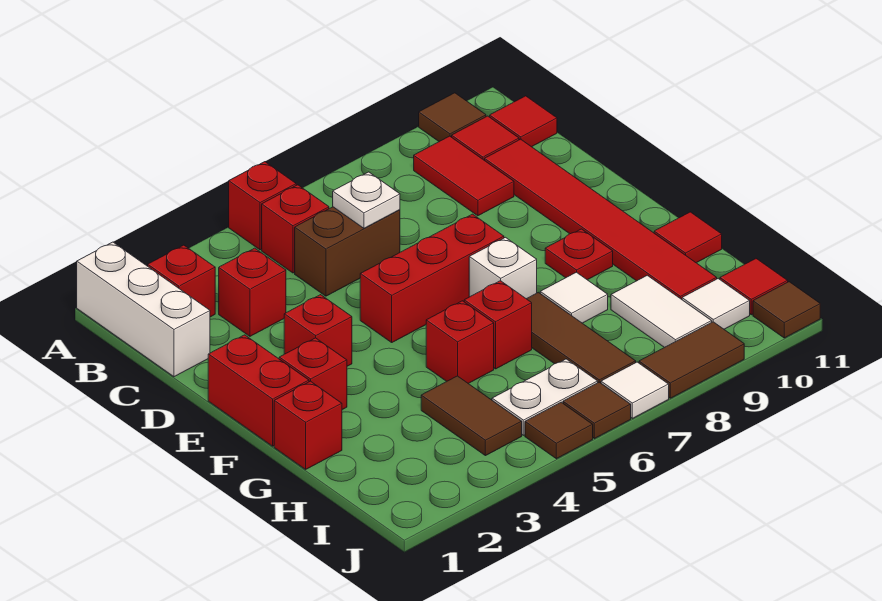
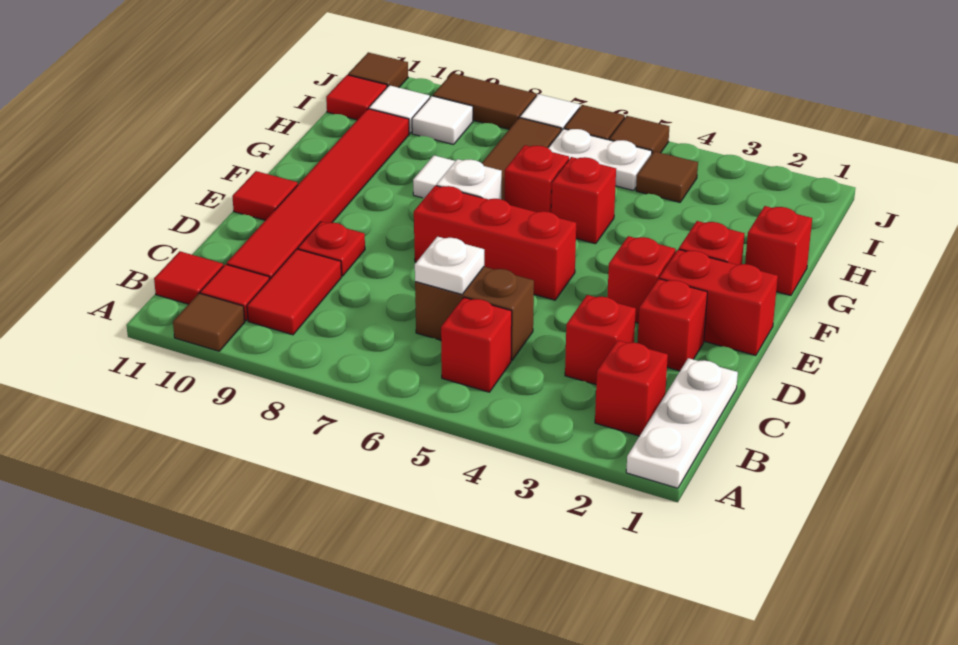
white brick A1:C1 level 1 -> white plate A1:C1 level 1
red brick A5 level 1 -> red brick D2 level 1
red brick E1:F1 level 1 -> red brick E1:E2 level 1
red plate F9 level 1 -> red plate D9 level 1
red tile G11 level 1 -> red tile E11 level 1
brown tile H4:I4 level 1 -> brown tile I4 level 1
white tile H9:I9 level 1 -> white tile I9 level 1

